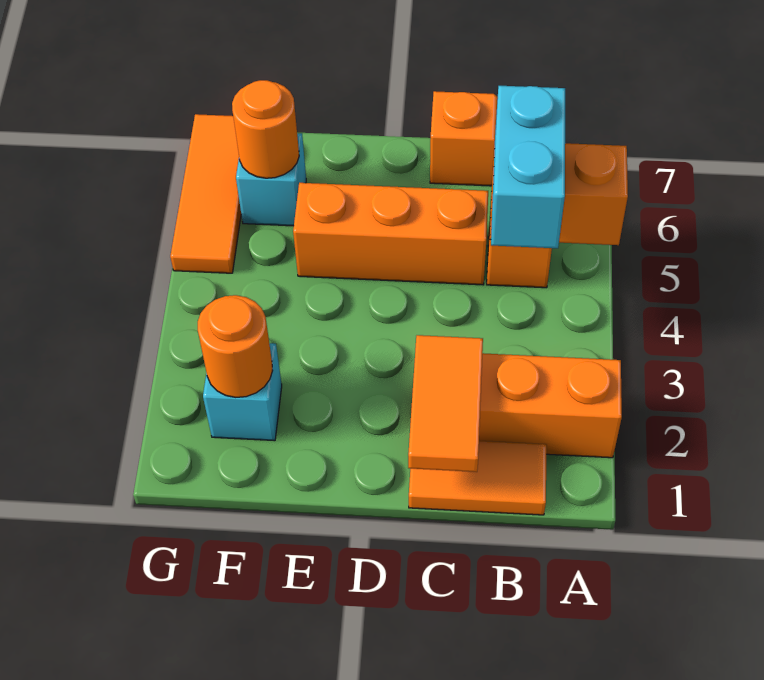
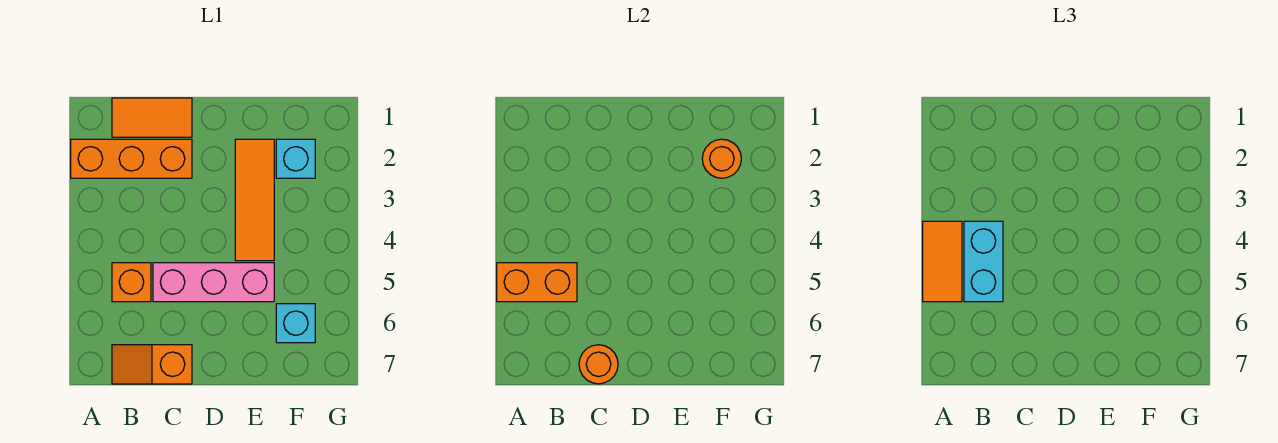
orange tile C1:C2 level 2 -> orange tile A4:A5 level 3
orange brick C5:E5 level 1 -> pink brick C5:E5 level 1
orange round brick F6 level 2 -> orange round brick C7 level 2
orange tile G5:G7 level 1 -> orange tile E2:E4 level 1

